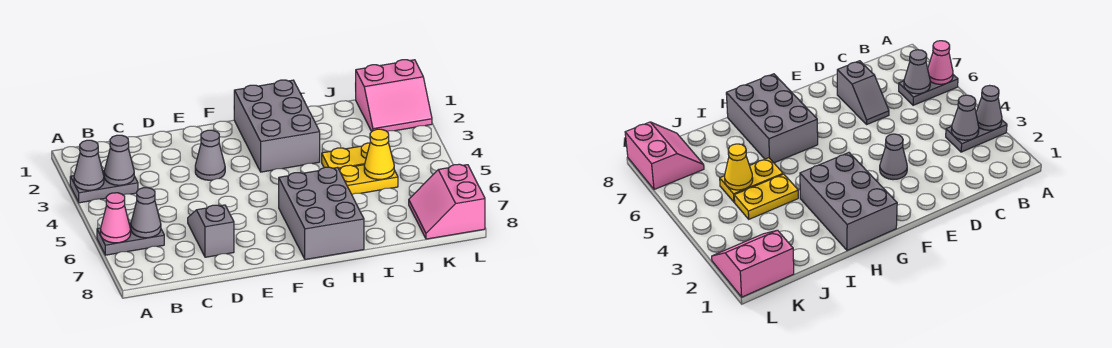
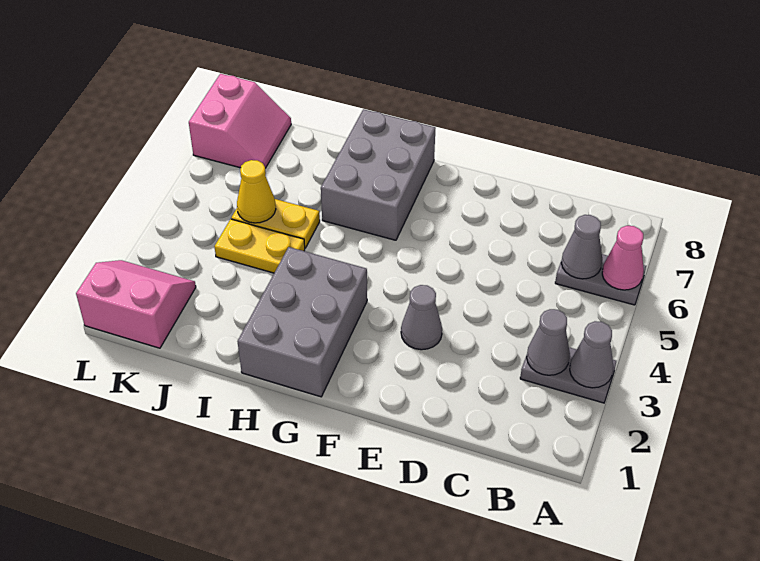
grey slope D6:D7 level 1 top 7 -> none

